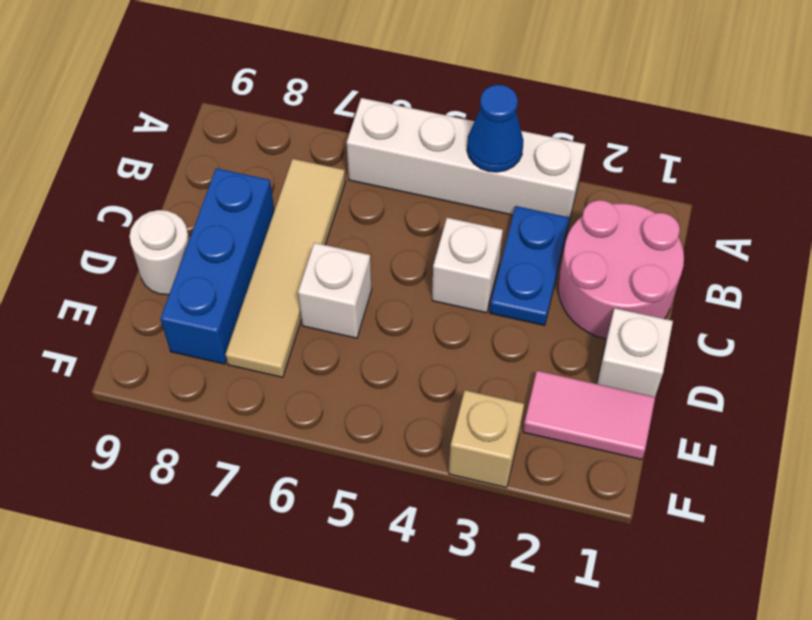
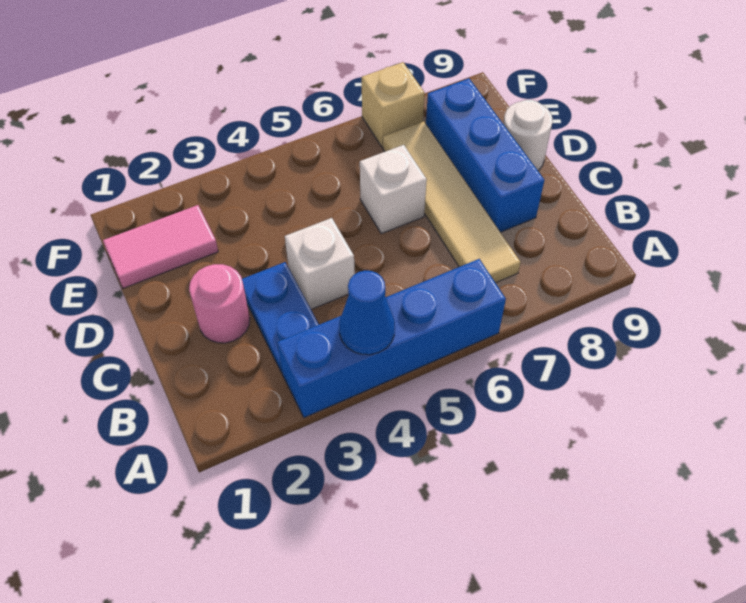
white brick A3:A6 level 1 -> blue brick A3:A6 level 1
pink round brick B1:C2 level 1 -> pink round brick C2 level 1
white brick D1 level 1 -> none
tan brick F3 level 1 -> tan brick F7 level 1

